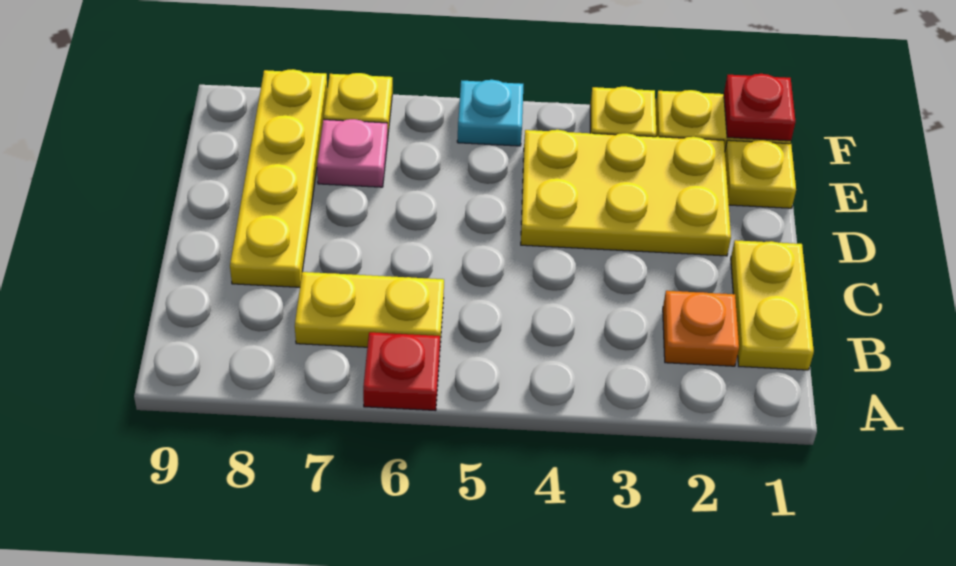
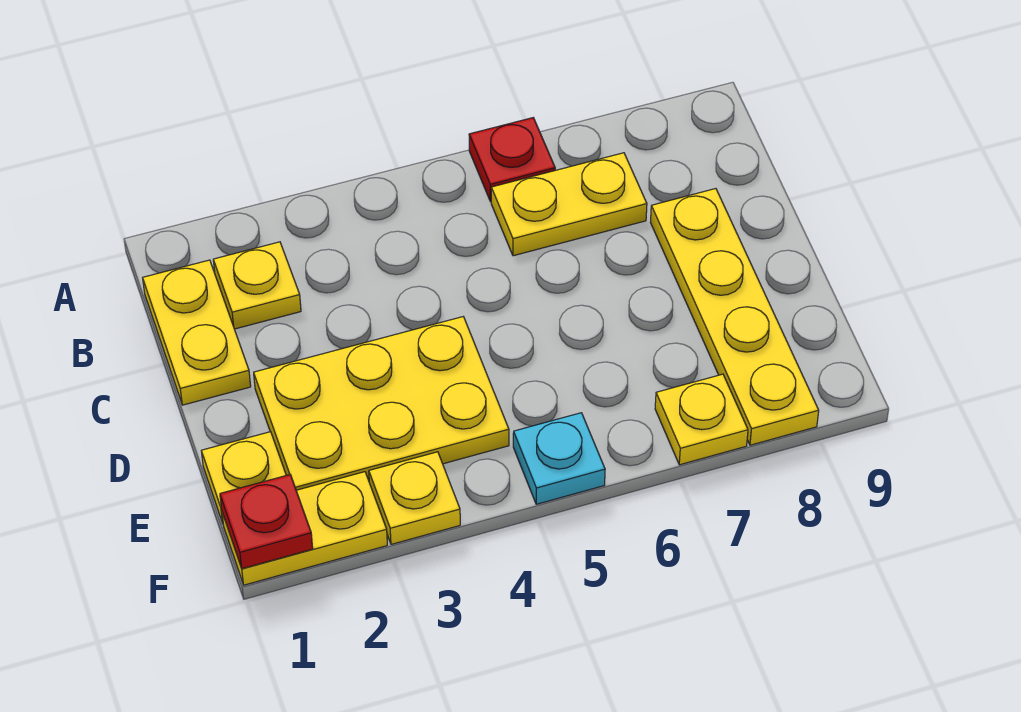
orange plate B2 level 1 -> yellow plate B2 level 1
pink plate E7 level 1 -> none

